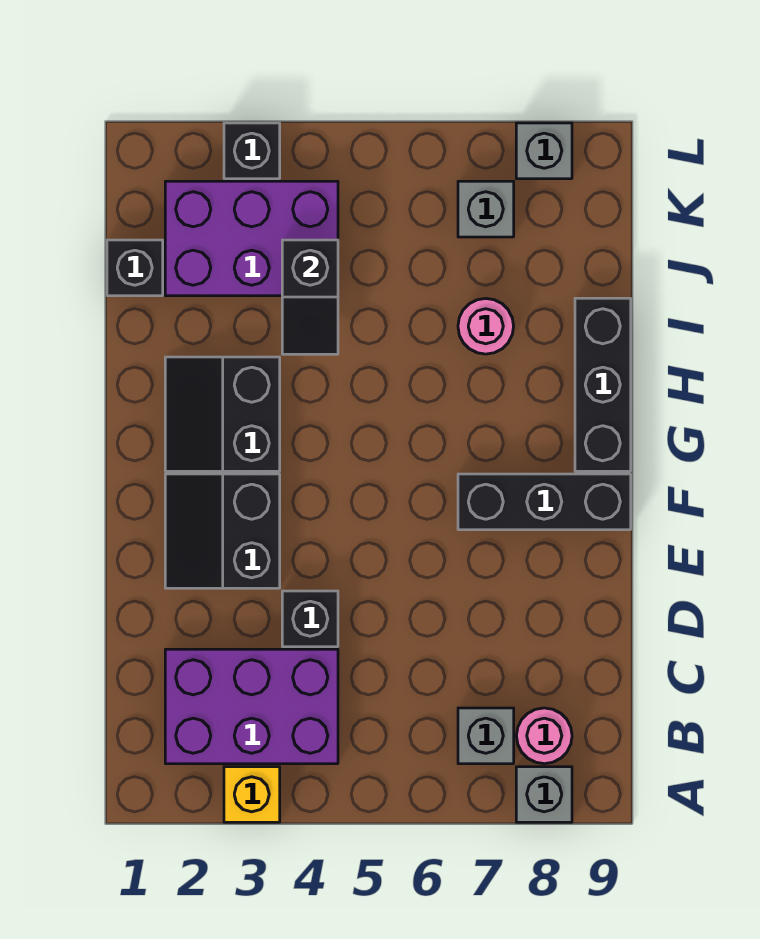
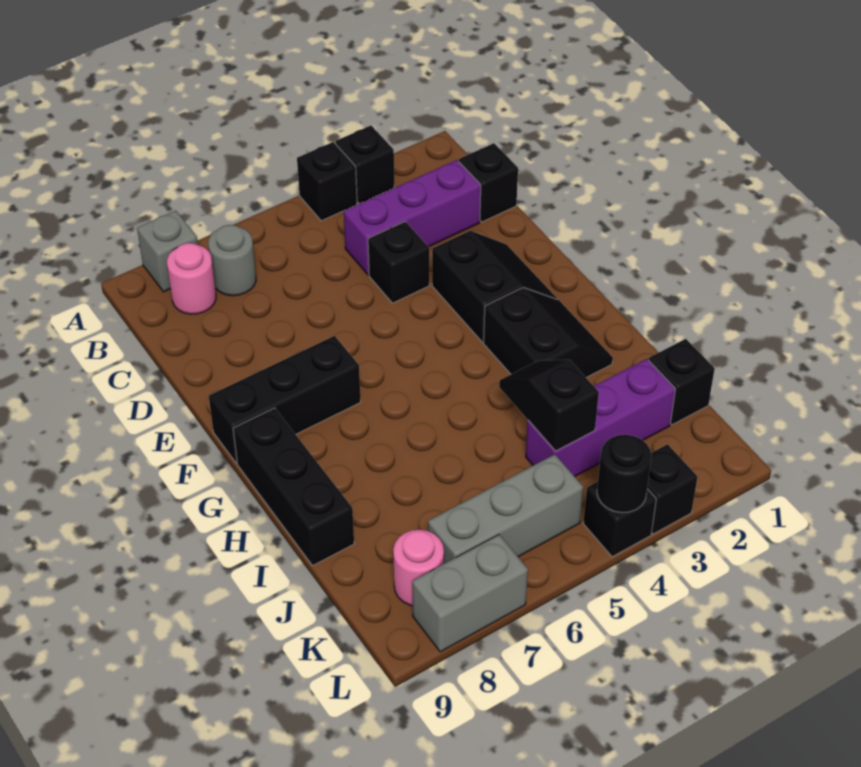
yellow brick A3 level 1 -> black brick A3 level 1
none -> black brick A4 level 1
purple brick B2:C4 level 1 -> purple brick C2:C4 level 1
grey brick B7 level 1 -> grey round brick B7 level 1
none -> black brick C1 level 1
pink round brick I7 level 1 -> pink round brick K8 level 1
purple brick J2:K4 level 1 -> purple brick J2:J4 level 1
grey brick K7 level 1 -> grey brick K5:K7 level 1
none -> black brick L4 level 1
none -> black round brick L4 level 2
grey brick L8 level 1 -> grey brick L7:L8 level 1

